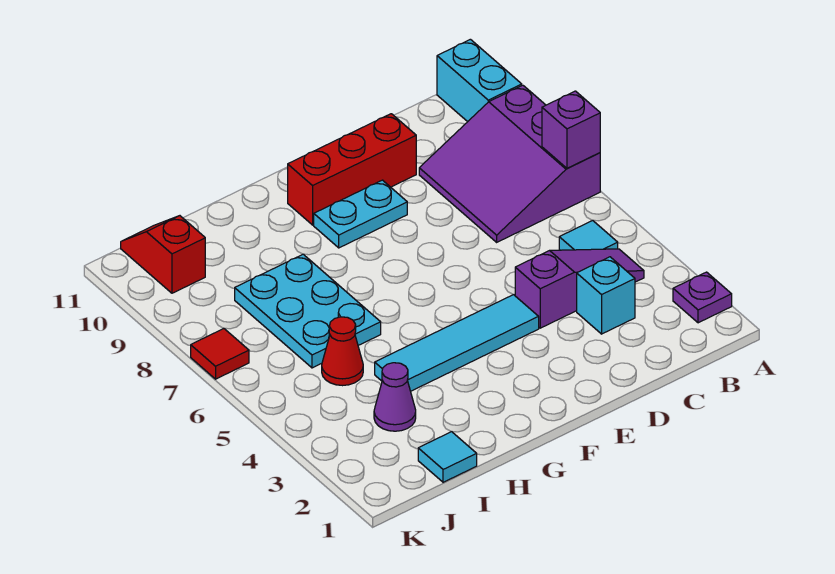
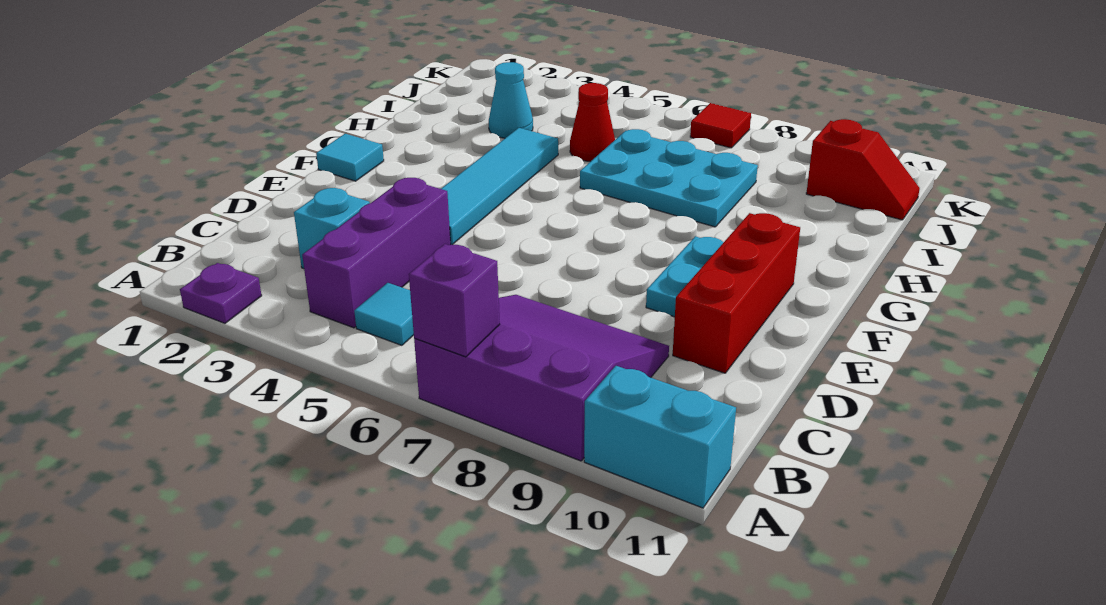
purple slope B4:D4 level 1 top D -> purple brick B4:D4 level 1
cyan tile I1 level 1 -> cyan tile F1 level 1
purple cone I3 level 1 -> cyan cone I3 level 1

